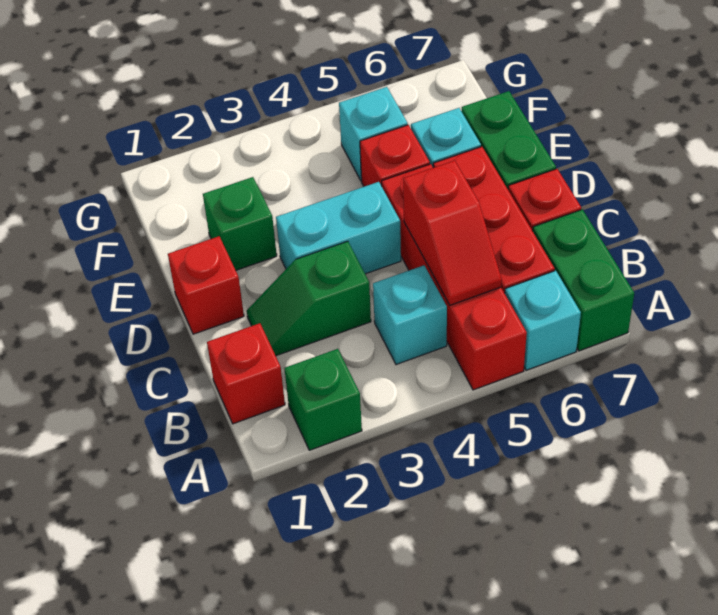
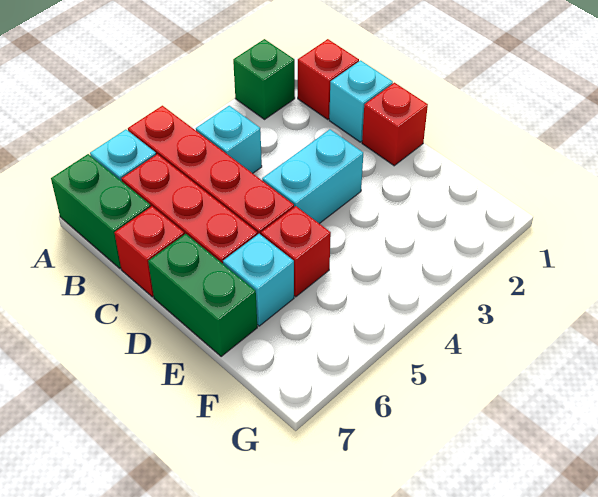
red slope B5:C5 level 2 top C -> none
green slope C2:C3 level 1 top 3 -> none
green brick E2 level 1 -> none
cyan brick F5 level 1 -> cyan brick C1 level 1

